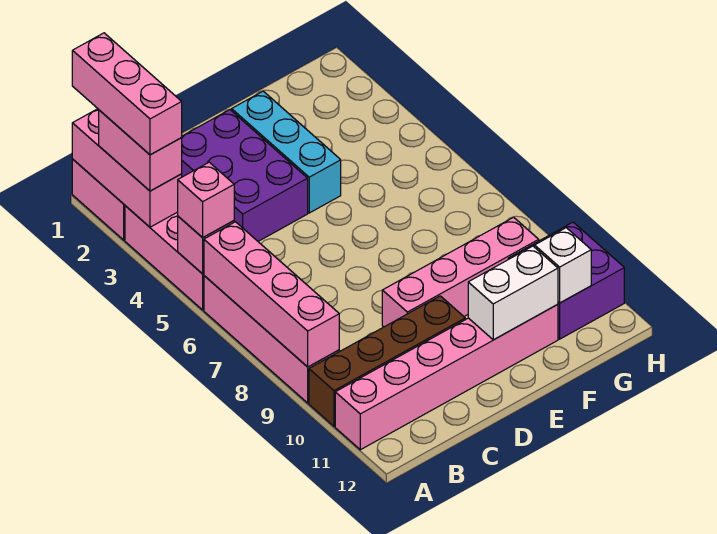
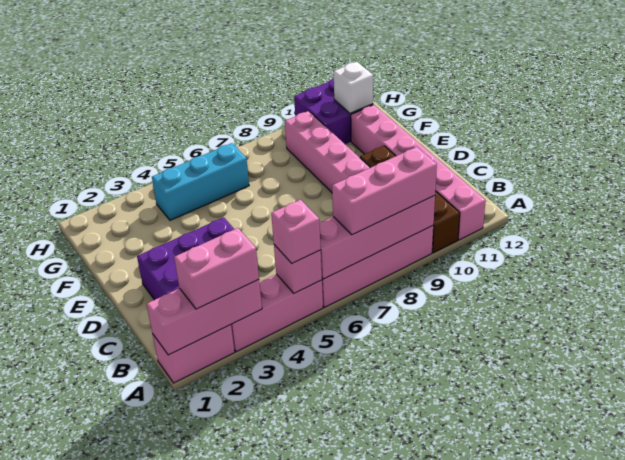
pink brick A1:A3 level 4 -> pink brick A7:A9 level 3
cyan brick E2:E4 level 1 -> cyan brick G4:G6 level 1
white brick E11:F11 level 2 -> none

